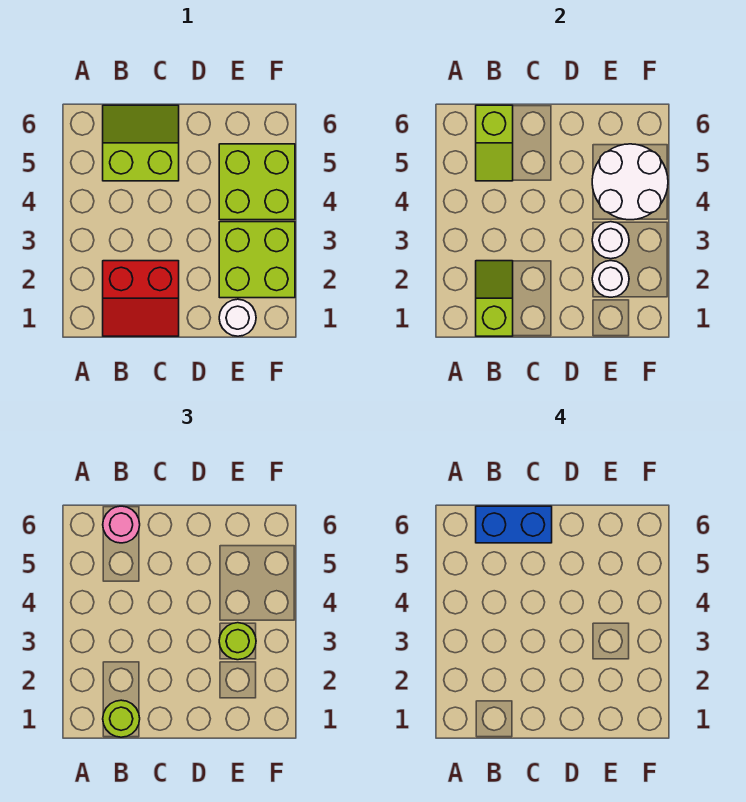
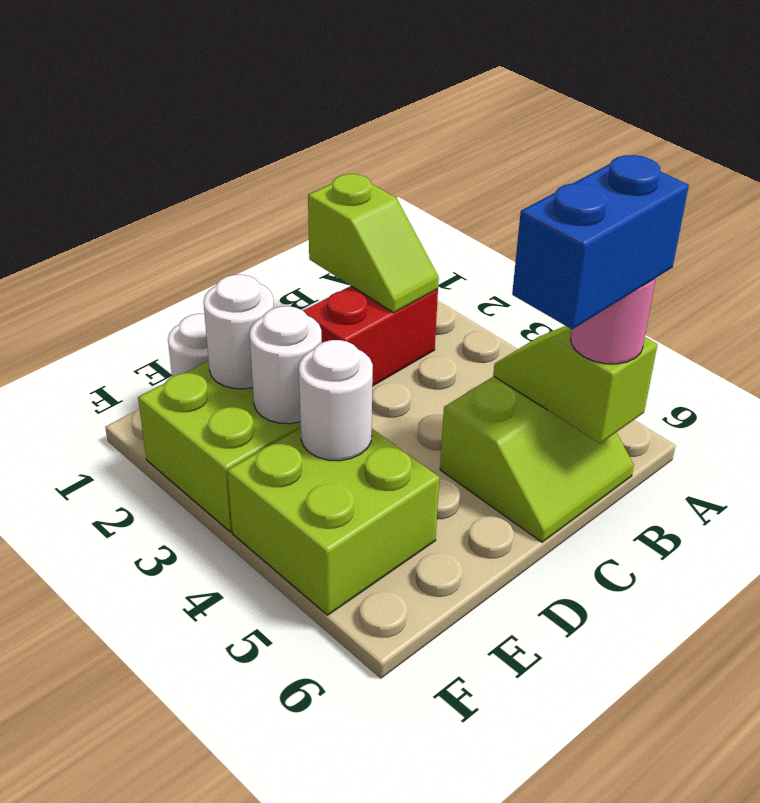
lime round brick B1 level 3 -> none
lime round brick E3 level 3 -> none
white round brick E4:F5 level 2 -> white round brick E4 level 2

